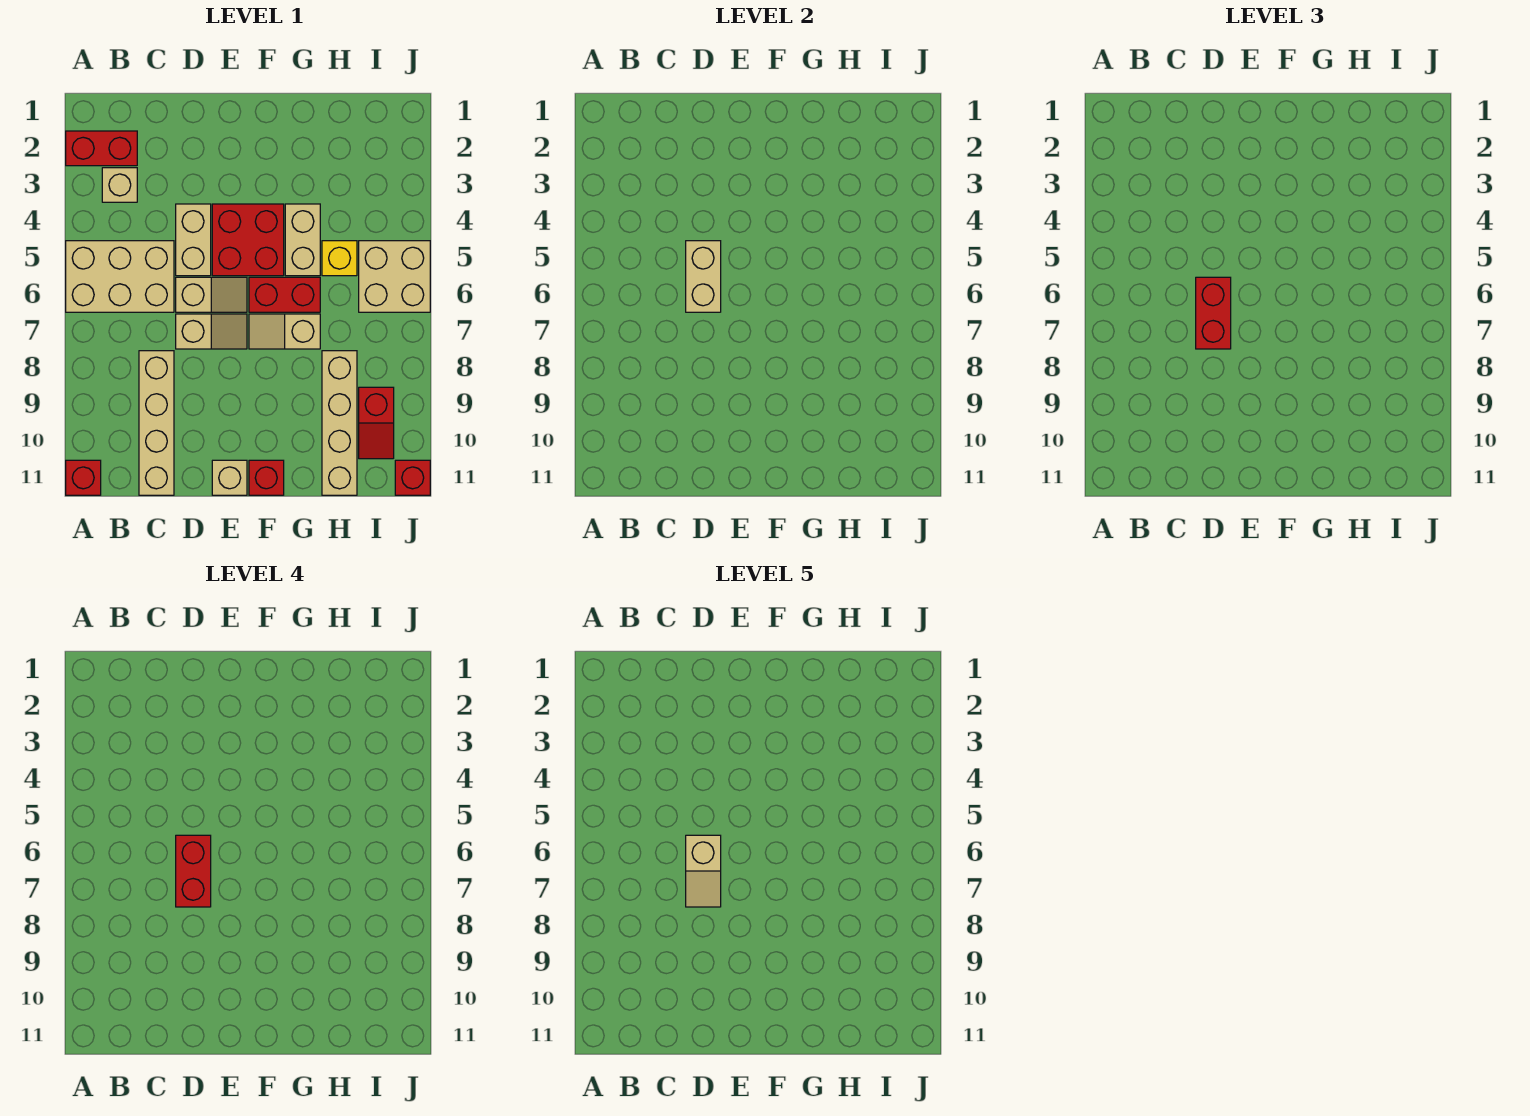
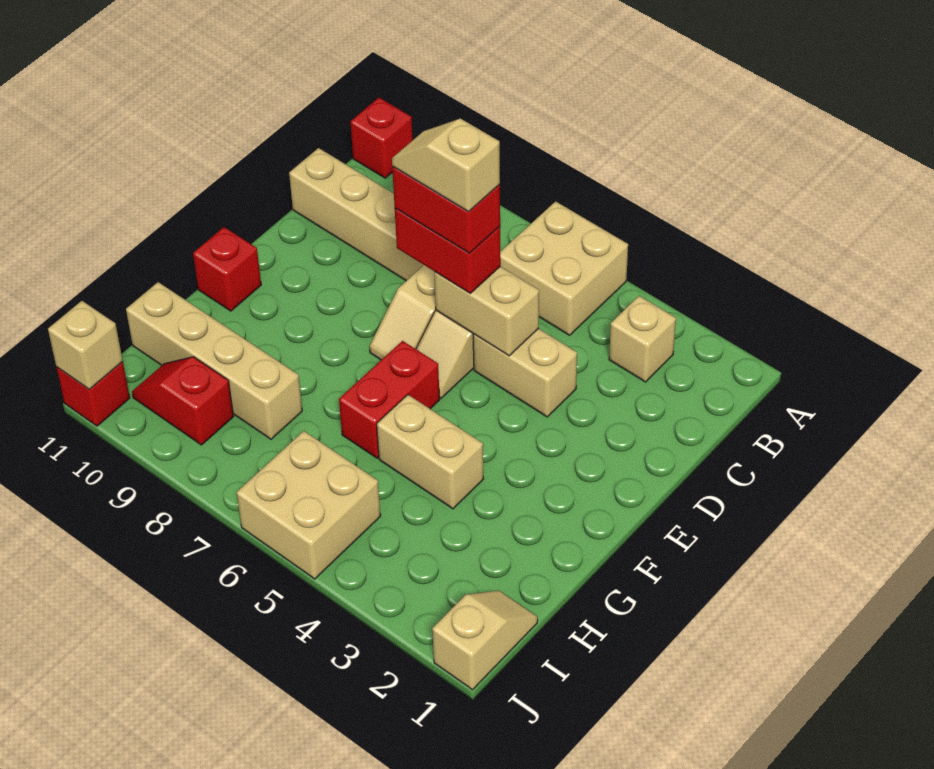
red brick A2:B2 level 1 -> none
tan brick A5:C6 level 1 -> tan brick A5:B6 level 1
red brick E4:F5 level 1 -> none
tan brick E11 level 1 -> tan brick J11 level 2
tan slope F7:G7 level 1 top G -> tan slope I1:J1 level 1 top J
yellow brick H5 level 1 -> none

